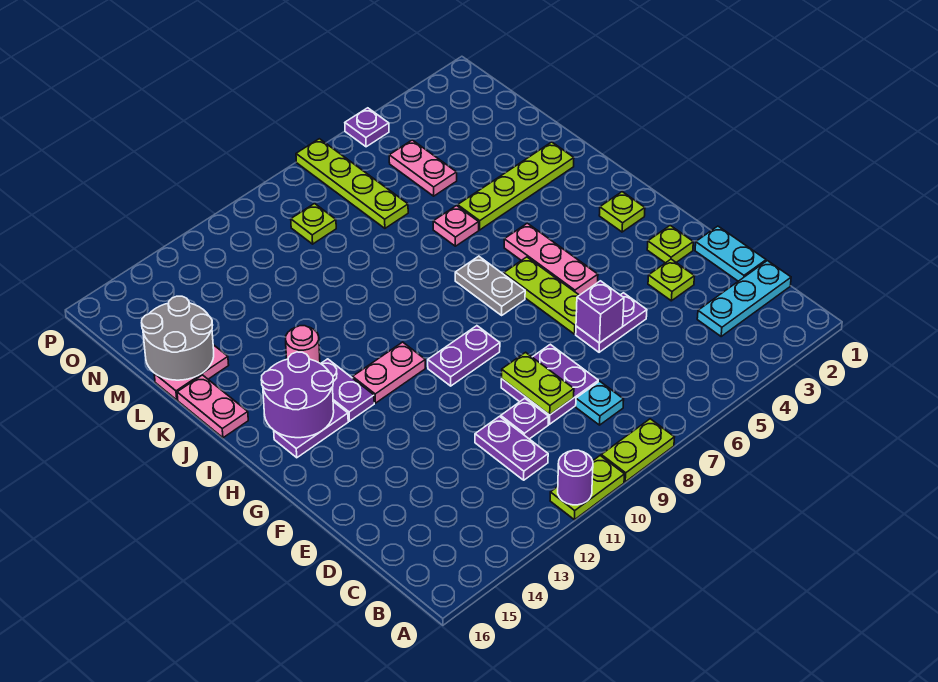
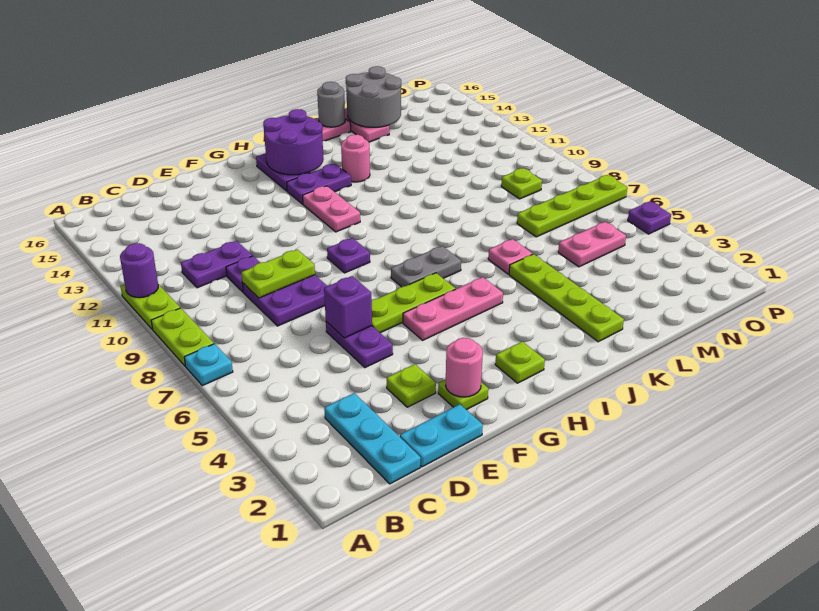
cyan plate C8 level 1 -> cyan plate A7 level 1
none -> pink round brick F2 level 2
purple plate G9:G10 level 1 -> purple plate G9 level 1
none -> grey round brick K16 level 2

